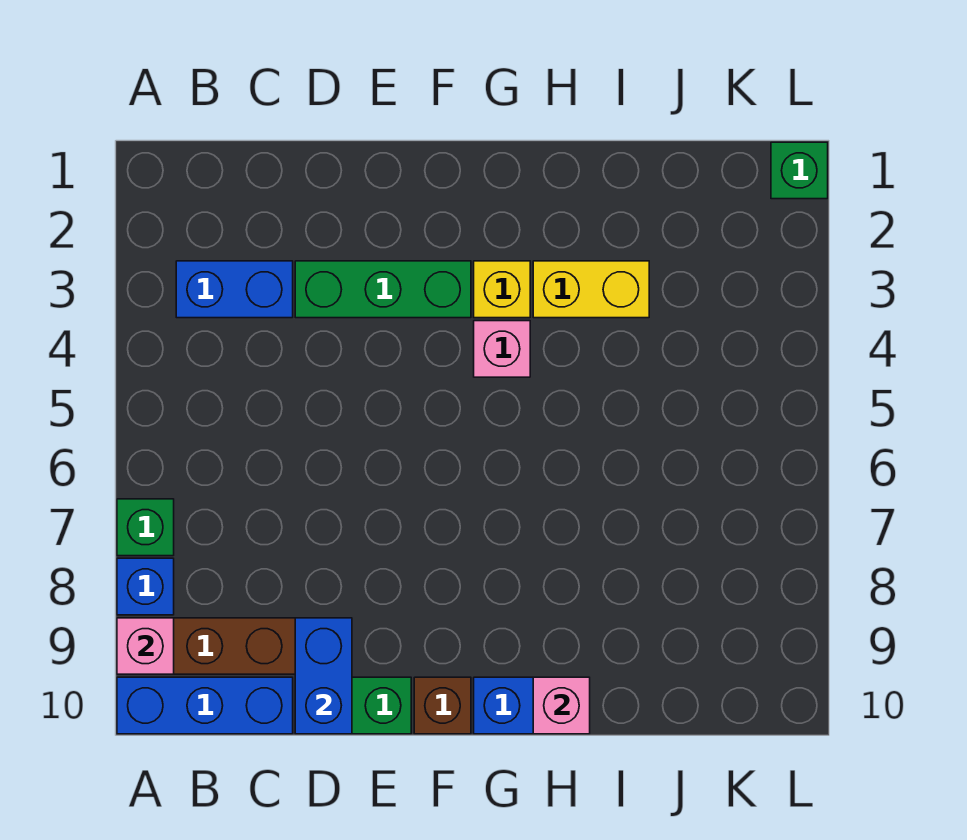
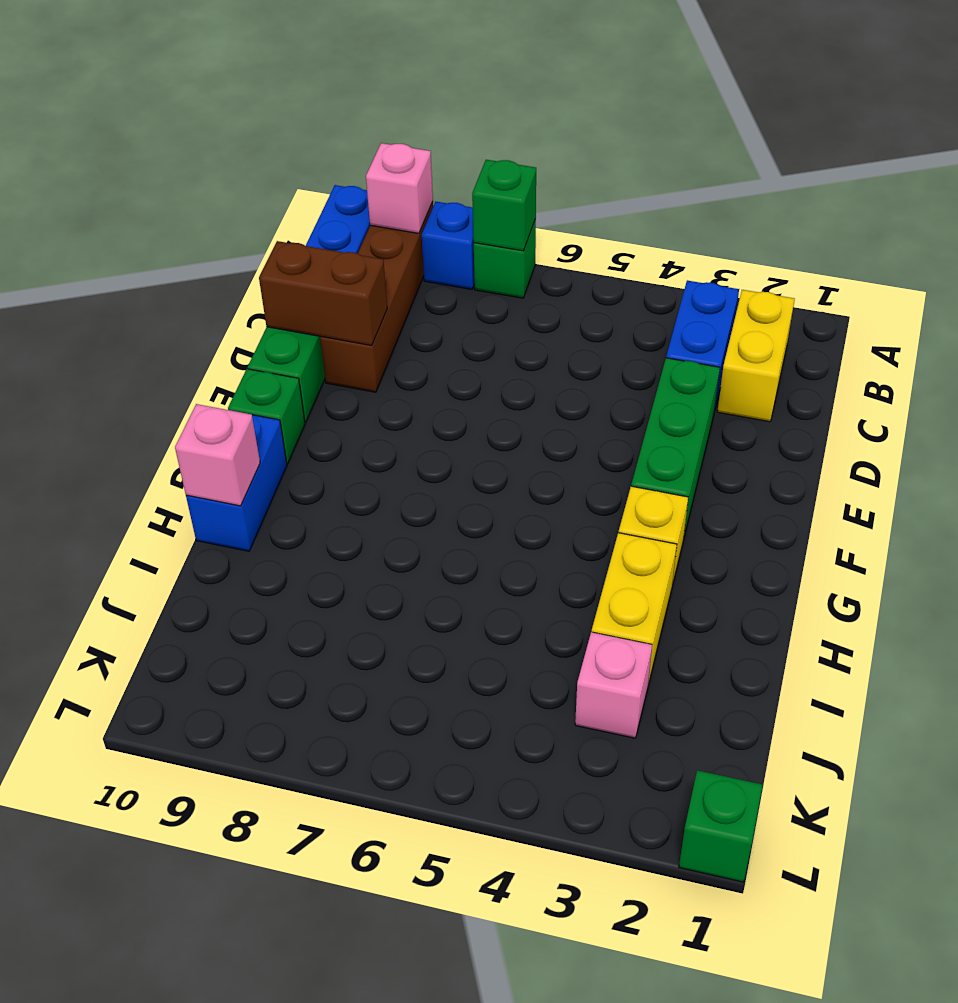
none -> green brick A7 level 2
none -> yellow brick B2:C2 level 1
blue brick D9:D10 level 2 -> brown brick D9:D10 level 2
brown brick F10 level 1 -> green brick F10 level 1
pink brick G4 level 1 -> pink brick J3 level 1

